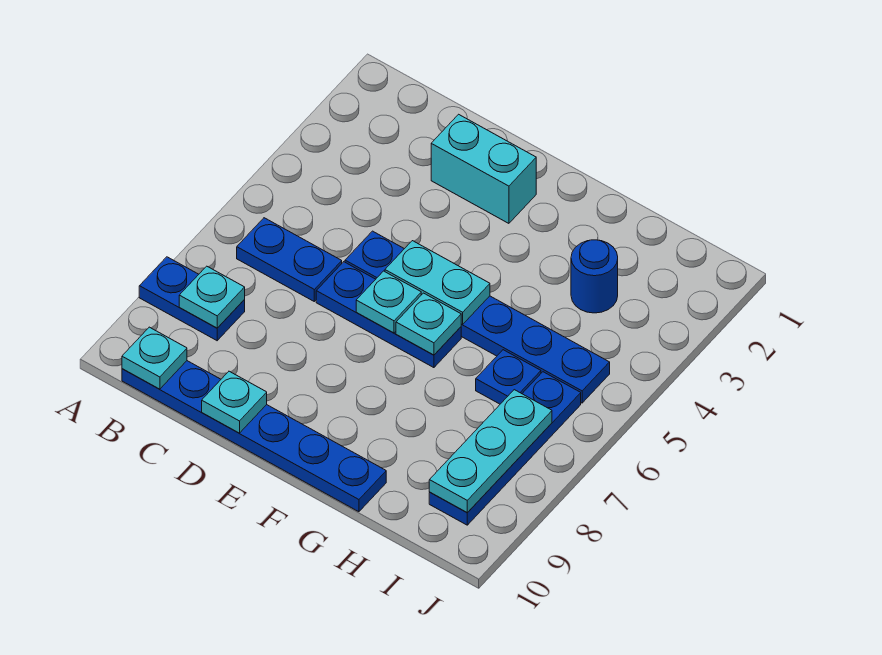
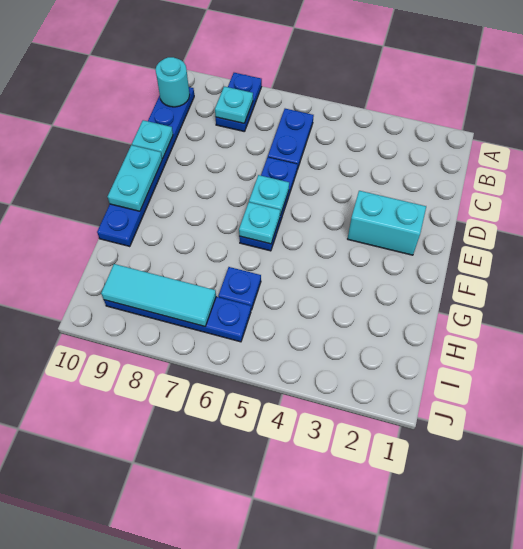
cyan plate B10 level 2 -> cyan round brick B10 level 2
cyan brick D2:E2 level 1 -> cyan brick E2:E3 level 1
blue plate D5:I5 level 1 -> none
cyan plate E5:F5 level 2 -> cyan plate E10:F10 level 2
blue round brick H3 level 1 -> none
cyan plate I7:I9 level 2 -> cyan tile I7:I9 level 2

